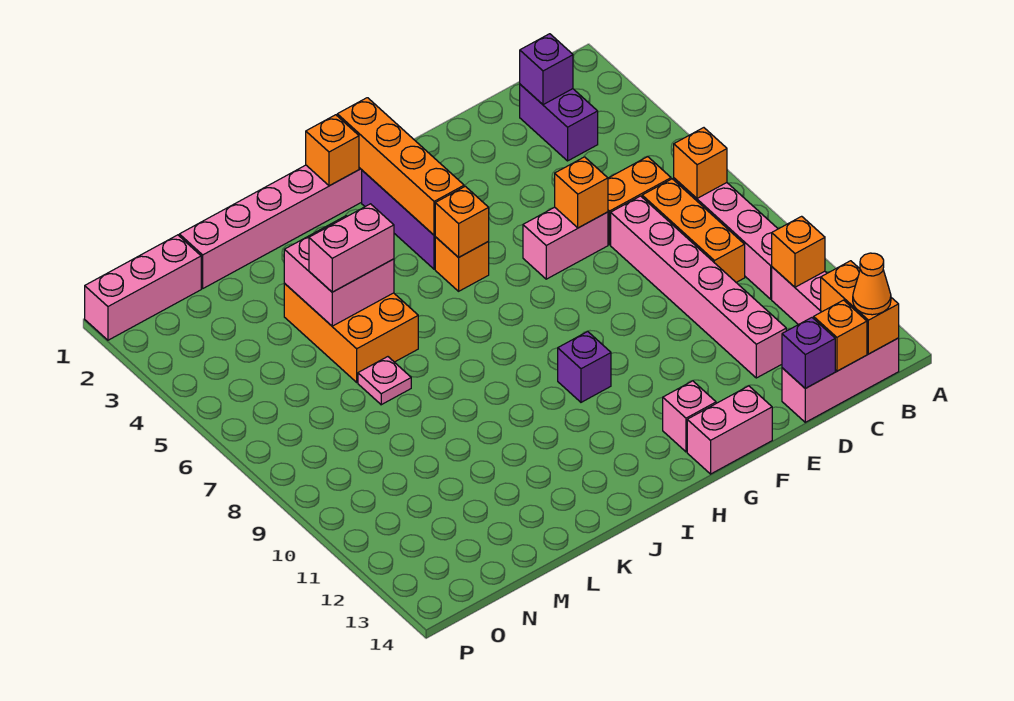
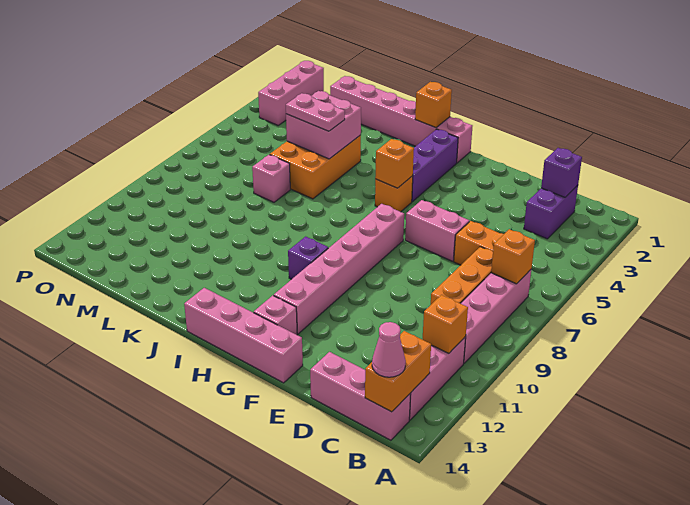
orange cone B14 level 3 -> pink cone B14 level 3
orange brick C14 level 2 -> none
pink brick D7:D12 level 1 -> pink brick G7:G12 level 1
purple brick D14 level 2 -> none
orange brick E6 level 2 -> none
pink brick F14:G14 level 1 -> pink brick F14:I14 level 1
orange brick H1:H4 level 2 -> none
pink brick K5:L5 level 3 -> pink plate K5:L5 level 3
pink plate L7 level 1 -> pink brick L7 level 1
pink brick N1:P1 level 1 -> pink brick O1:O3 level 1

